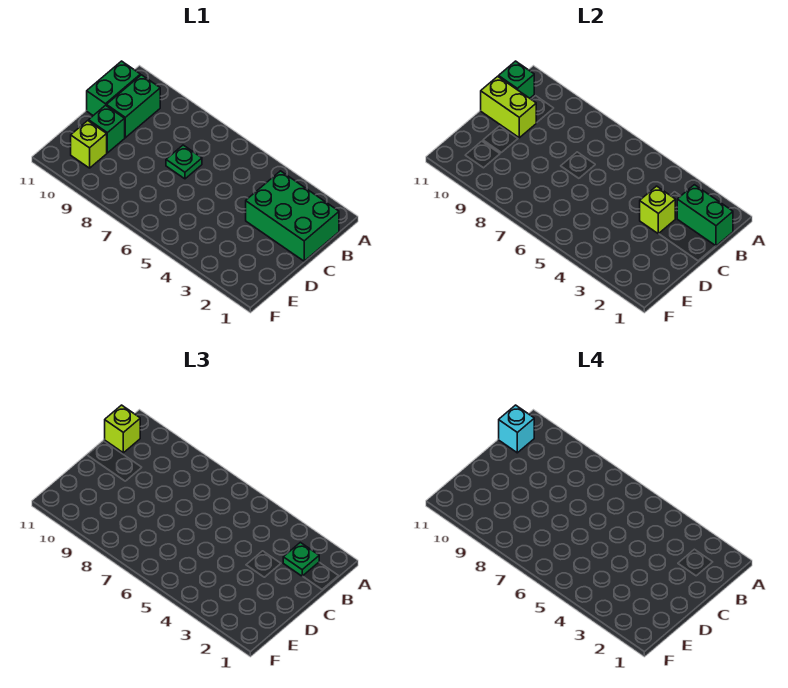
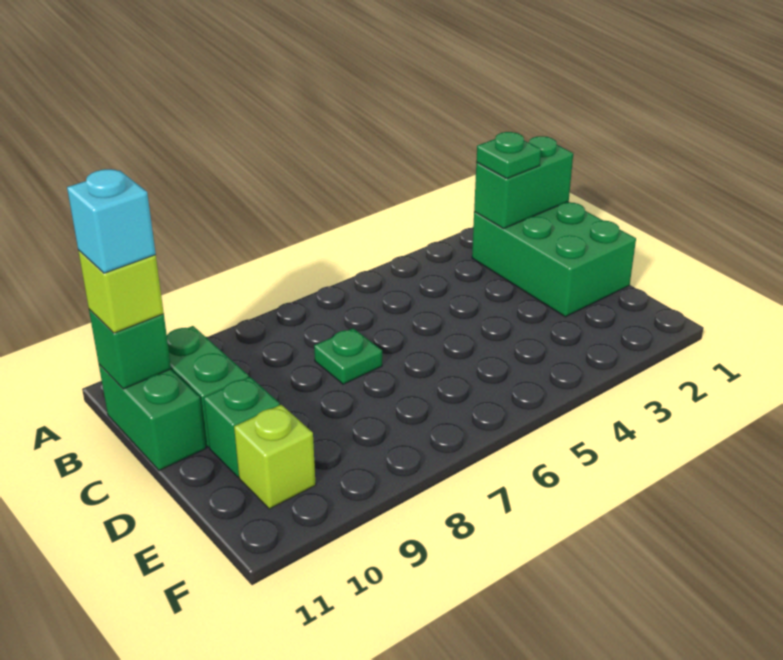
green brick B1:C3 level 1 -> green brick B1:D2 level 1
lime brick C3 level 2 -> none
lime brick C10:C11 level 2 -> none

